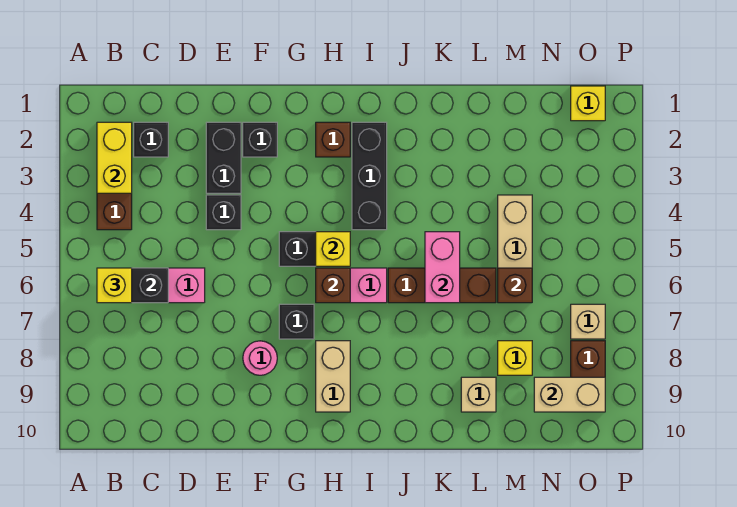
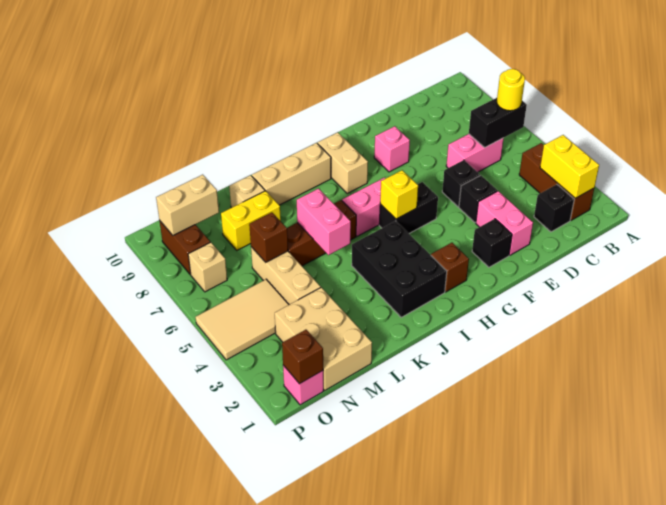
yellow brick B6 level 3 -> yellow round brick B6 level 3
black brick E2:E3 level 1 -> pink brick E2:E3 level 1
pink round brick F8 level 1 -> pink brick F8 level 1
black brick G7 level 1 -> black brick E5 level 1
brown brick H6 level 2 -> brown brick O1 level 2
black brick I2:I4 level 1 -> black brick I2:J4 level 1
none -> tan brick I9:K9 level 1
none -> tan brick M1:N3 level 1
yellow brick M8 level 1 -> yellow brick L8:M8 level 1
none -> tan tile N4:P5 level 1
yellow brick O1 level 1 -> pink brick O1 level 1

